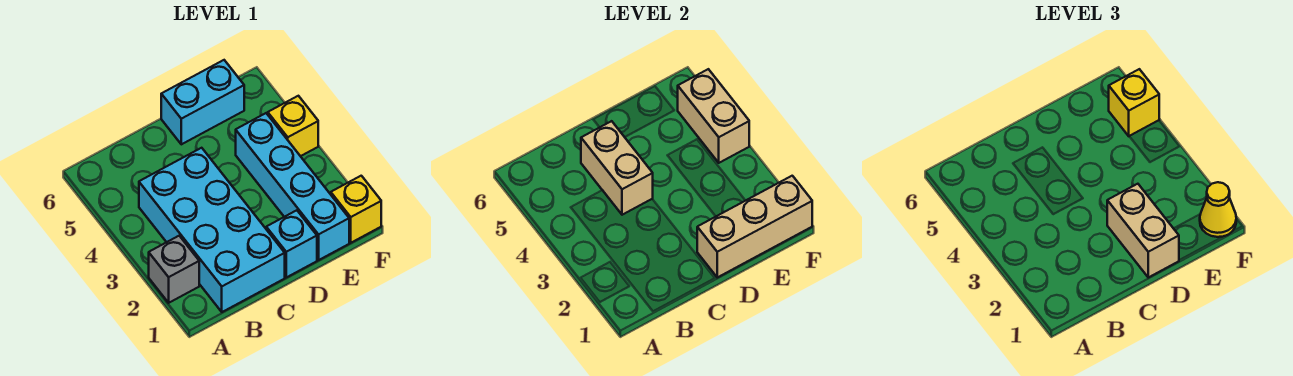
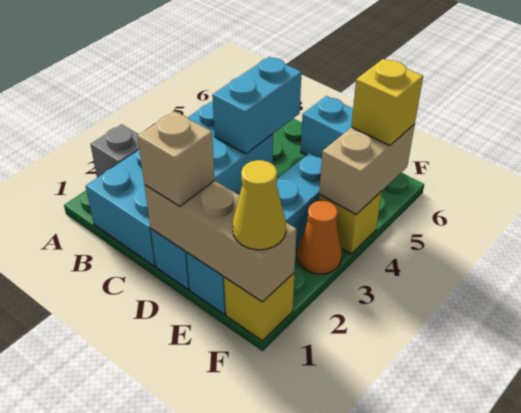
tan brick C4:C5 level 2 -> cyan brick C4:C5 level 2
tan brick D1:D2 level 3 -> tan brick D1 level 3
none -> orange cone F3 level 1

